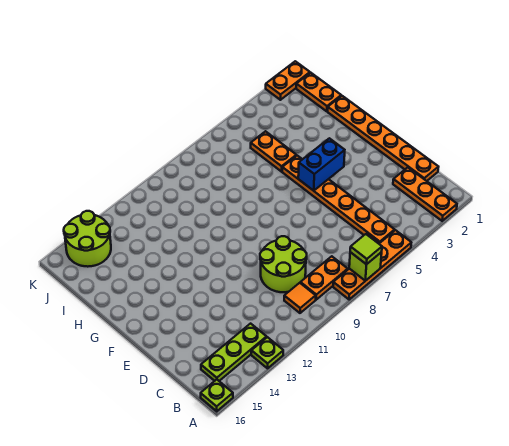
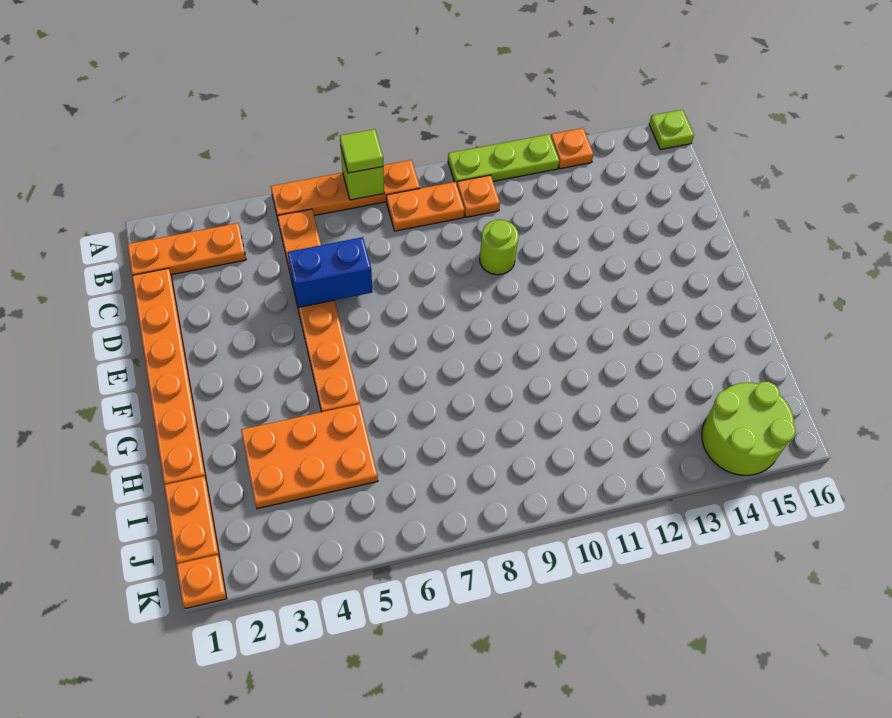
orange plate A2:C2 level 1 -> orange plate B1:B3 level 1
lime plate A13 level 1 -> orange plate A13 level 1
orange tile B10 level 1 -> orange plate B10 level 1
lime plate B13:B15 level 1 -> lime plate A10:A12 level 1
lime round brick C9:D10 level 1 -> lime round brick D10 level 1
blue brick F4:F5 level 2 -> blue brick D5:D6 level 2
orange plate H5:I5 level 1 -> orange plate H3:I5 level 1
orange plate K1:K2 level 1 -> orange plate K1 level 1

